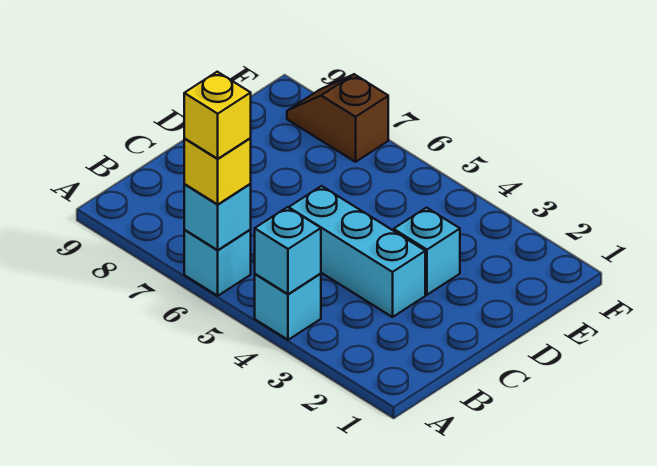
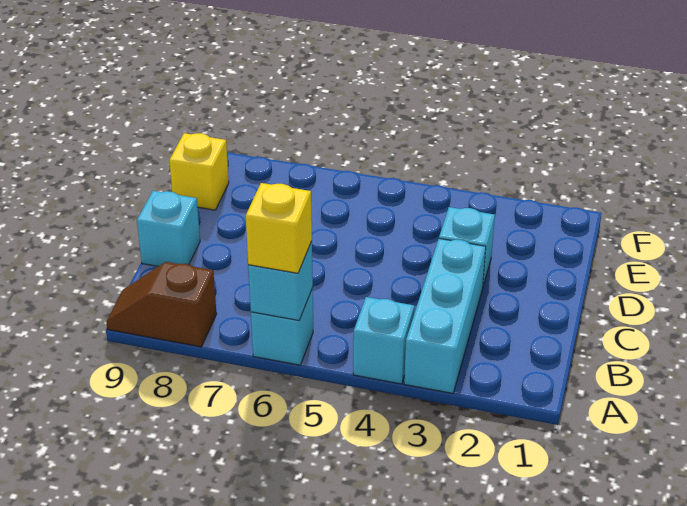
cyan brick A4 level 2 -> cyan brick C9 level 1
yellow brick A6 level 4 -> yellow brick E9 level 1
cyan brick C3:C5 level 1 -> cyan brick A3:C3 level 1
brown slope F7:F8 level 1 top 7 -> brown slope A8:A9 level 1 top 8

